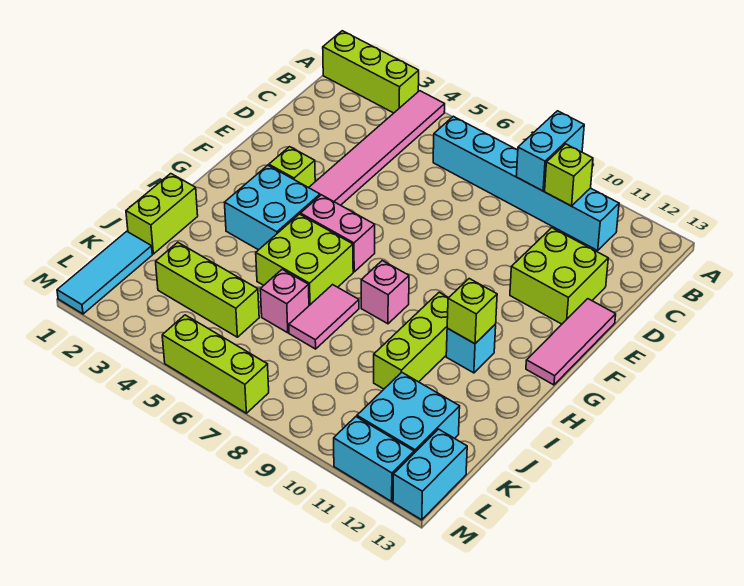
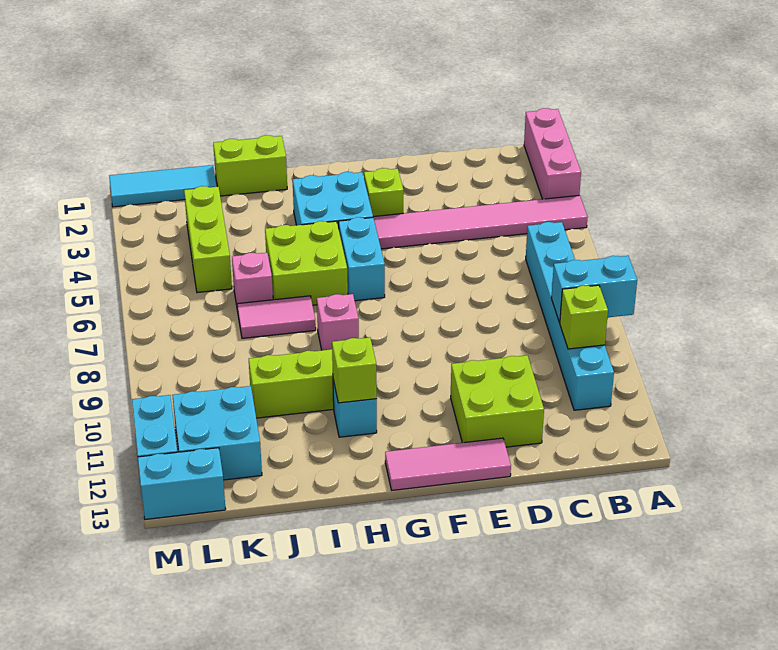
lime brick A1:A3 level 1 -> pink brick A1:A3 level 1
pink brick G5:G6 level 1 -> cyan brick G5:G6 level 1
lime brick M5:M7 level 1 -> none

